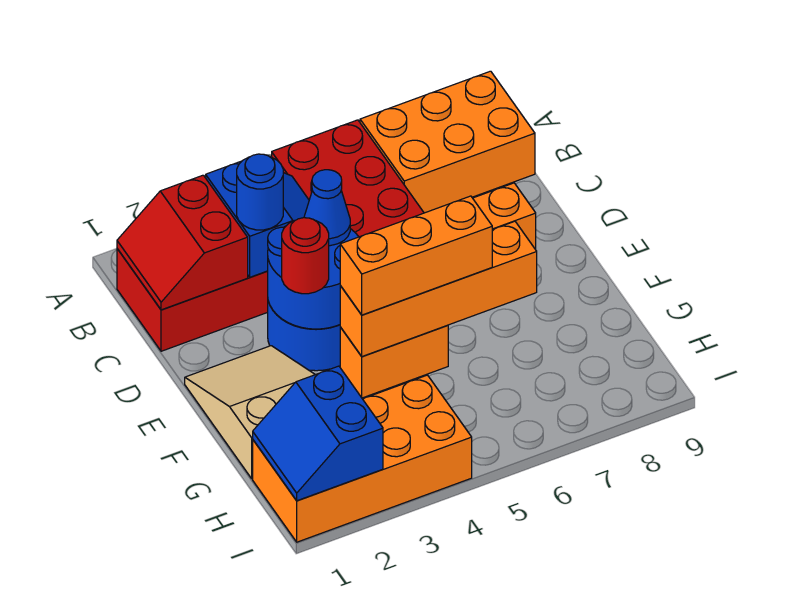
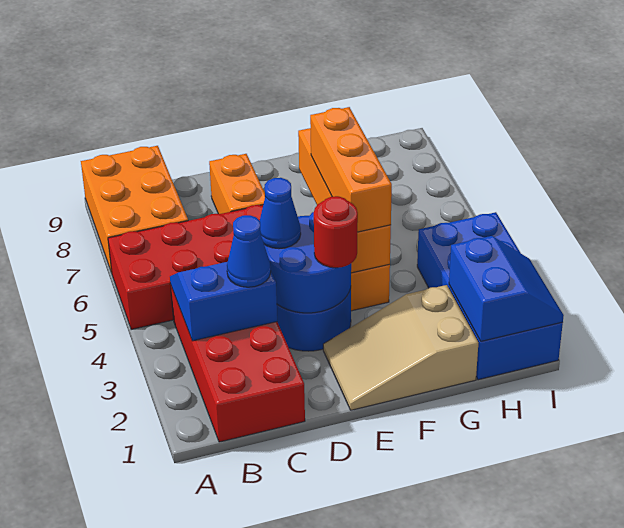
red slope B1:C2 level 2 top 2 -> none
blue round brick C3 level 3 -> blue cone C3 level 3
orange brick H1:I4 level 1 -> blue brick H1:I4 level 1
blue slope H1:I2 level 2 top 2 -> blue slope H1:I2 level 2 top H

